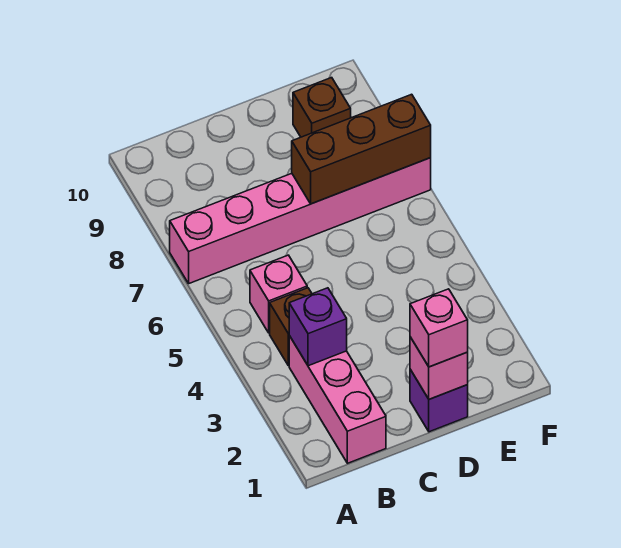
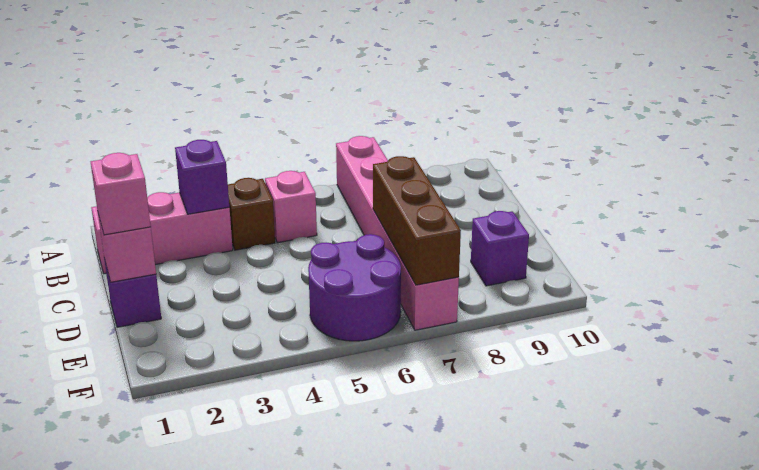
none -> purple round brick E5:F6 level 1
brown brick E9 level 1 -> purple brick E9 level 1

